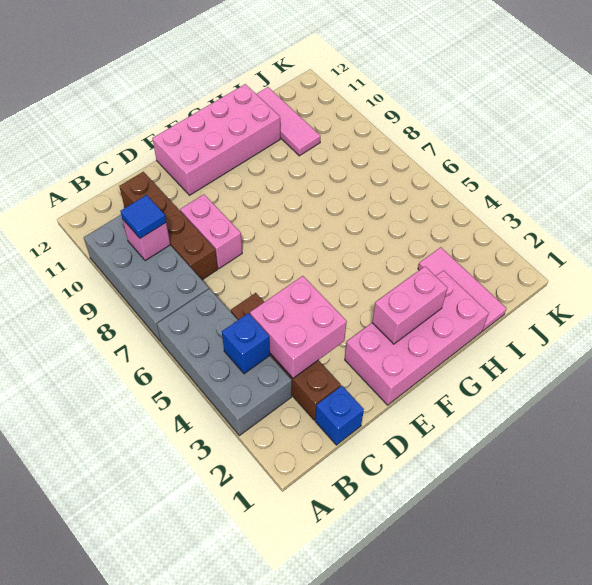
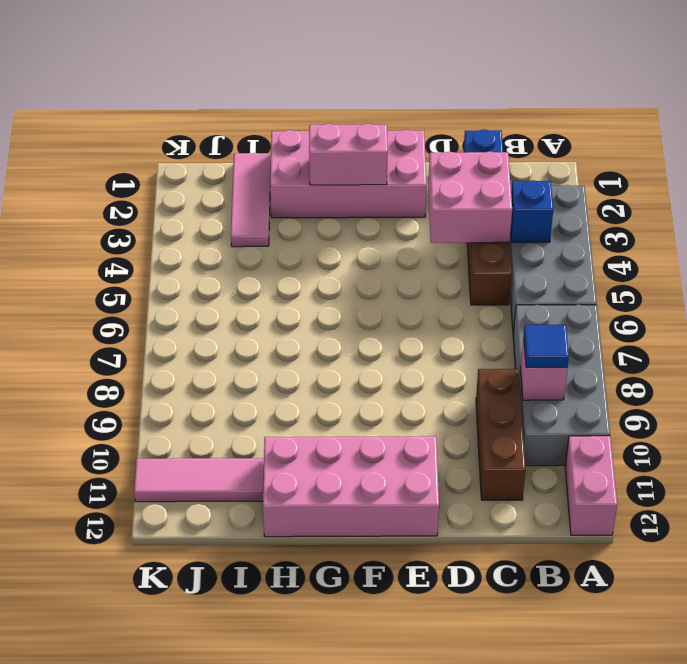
brown brick C8:C11 level 1 -> brown brick C9:C11 level 1
pink brick D8:D9 level 1 -> pink brick A11:A12 level 1
pink tile I10:I12 level 1 -> pink tile I11:K11 level 1

